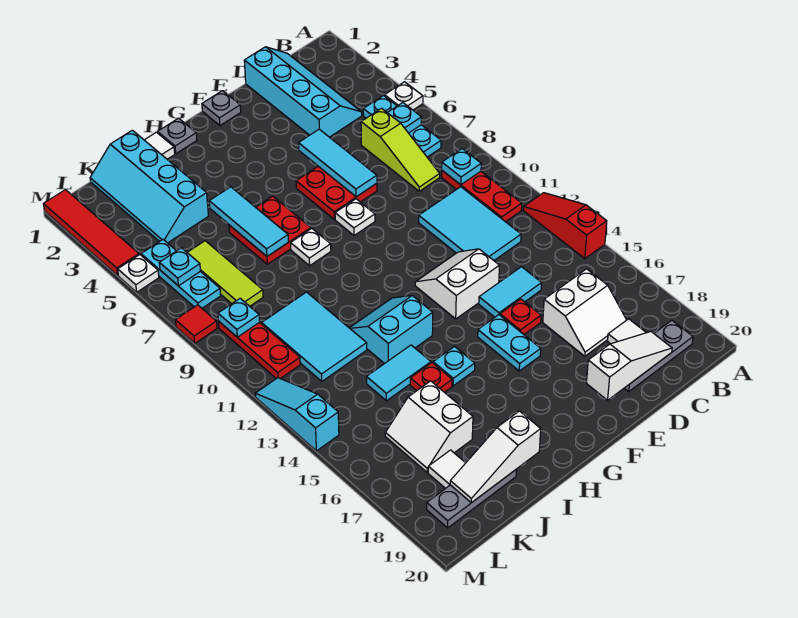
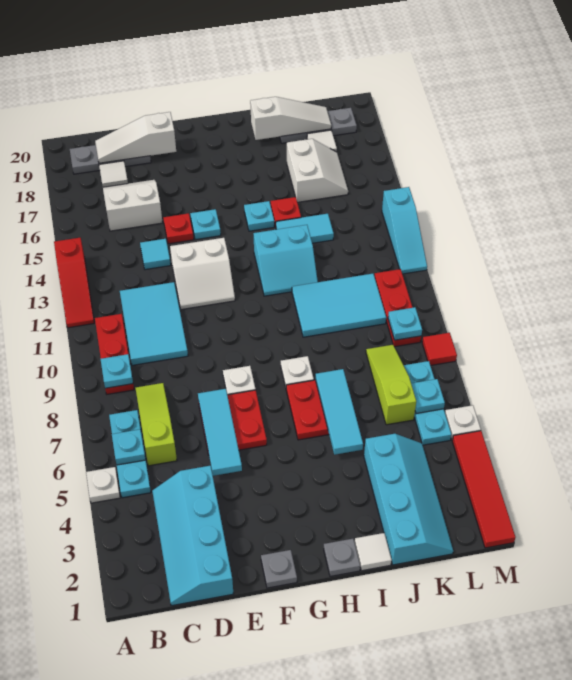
cyan tile D14:E14 level 1 -> cyan tile D14 level 1
cyan plate F15:F16 level 1 -> cyan plate F15 level 1
cyan tile J10:K12 level 1 -> cyan tile I10:K11 level 1
lime tile K6:K8 level 1 -> lime slope K6:K8 level 1 top 6

